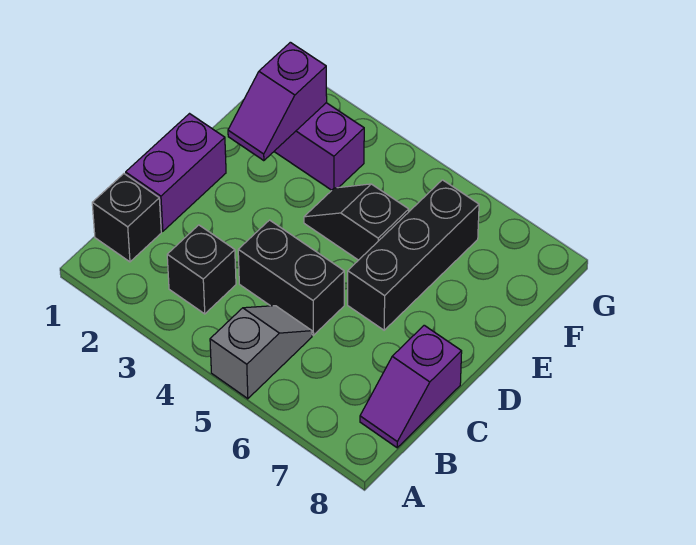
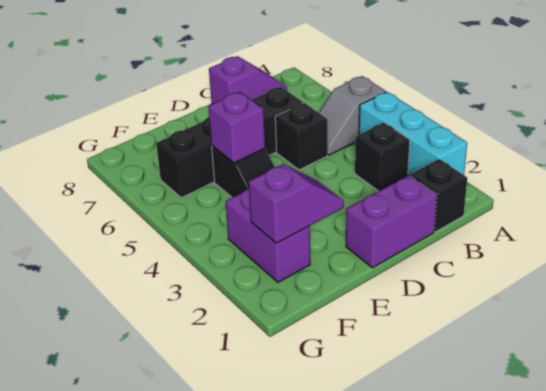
none -> cyan brick A2:A4 level 1
black brick C4:C5 level 1 -> black brick C5 level 1
black brick D6:F6 level 1 -> black brick C6:F6 level 1
none -> purple brick E5 level 2

